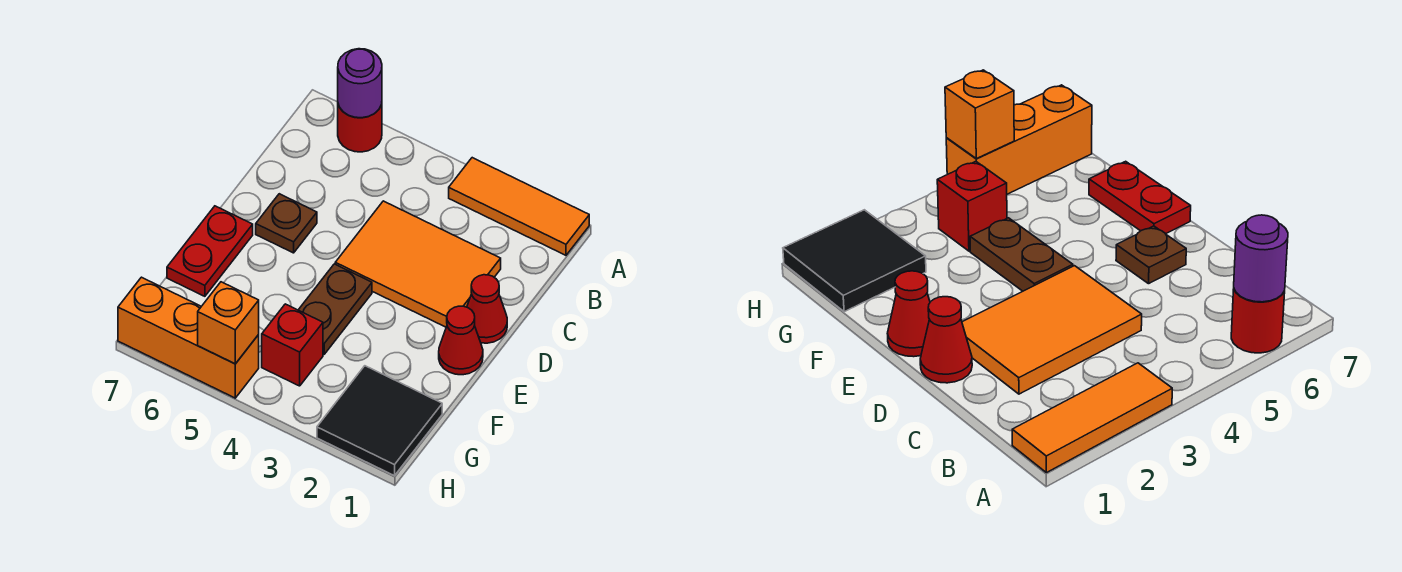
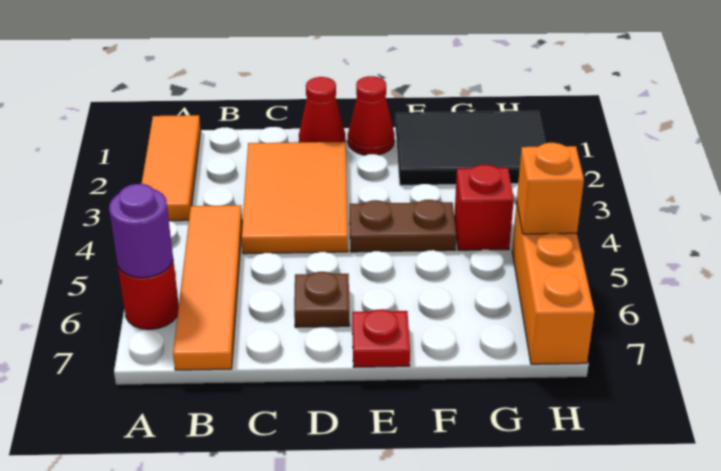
none -> orange tile B4:B7 level 1
red plate E7:F7 level 1 -> red plate E7 level 1
black tile G1:H2 level 1 -> black tile F1:H2 level 1

